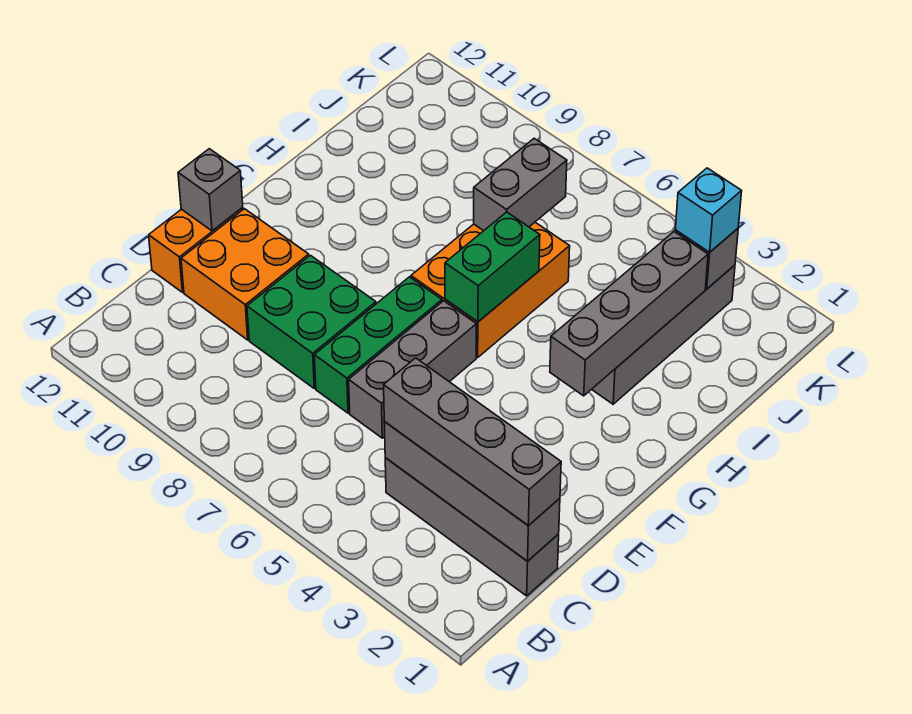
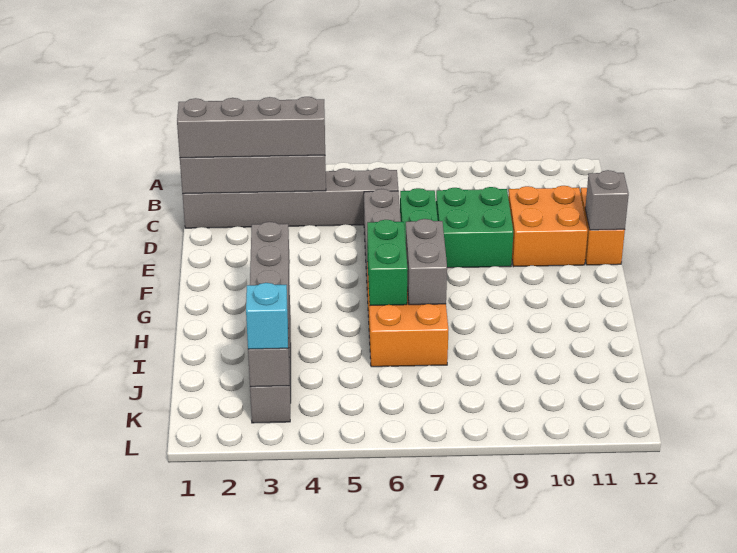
grey brick C1:C4 level 1 -> grey brick C1:C6 level 1
grey brick I7:J7 level 2 -> grey brick G7:H7 level 2

